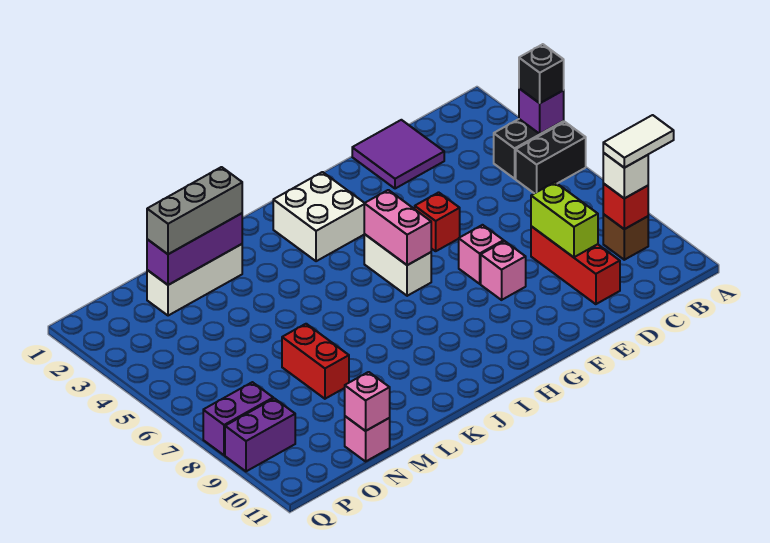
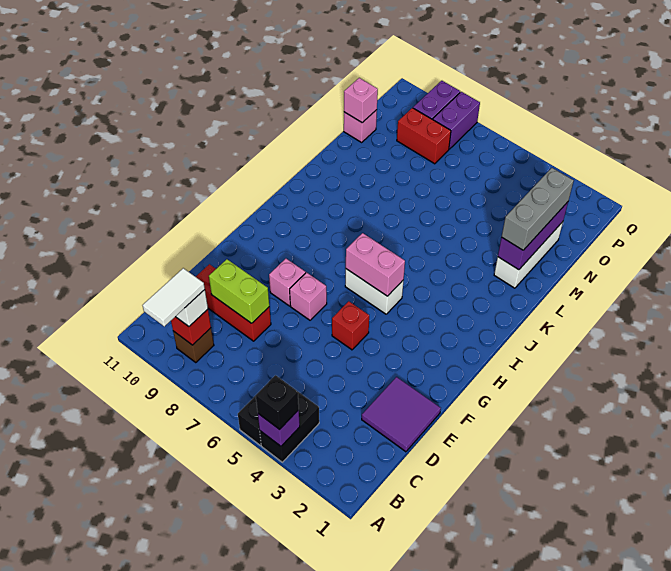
white brick H2:I3 level 1 -> none
red brick M7:M8 level 1 -> red brick O8:O9 level 1

